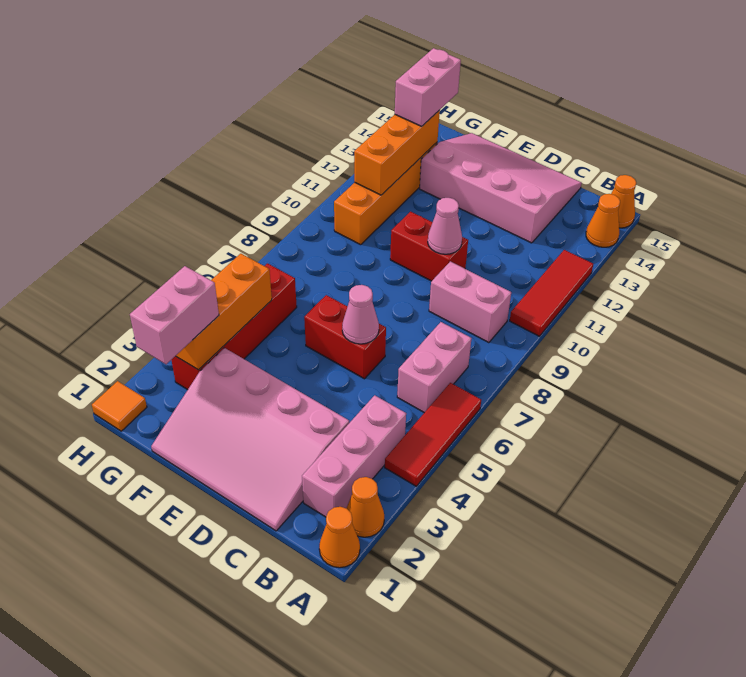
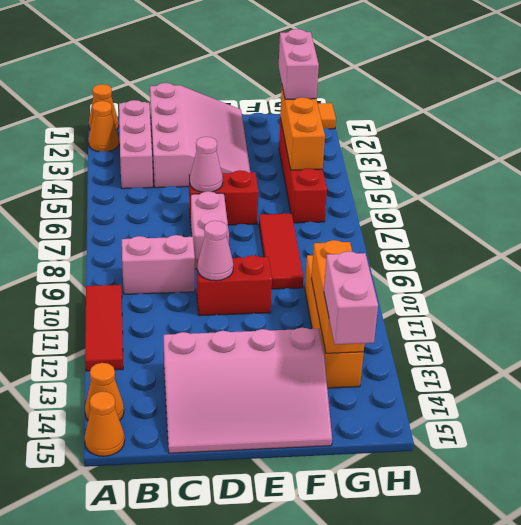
red tile A4:A6 level 1 -> red tile F7:F9 level 1
pink brick B6:B7 level 1 -> pink brick D7:D8 level 1
pink slope C1:F3 level 1 top 3 -> pink slope C1:E4 level 1 top C

